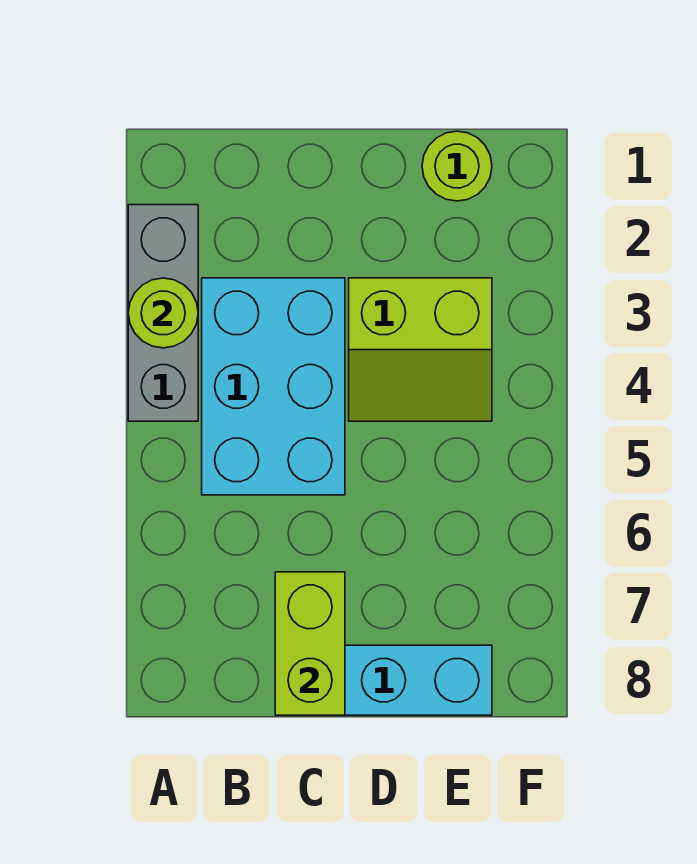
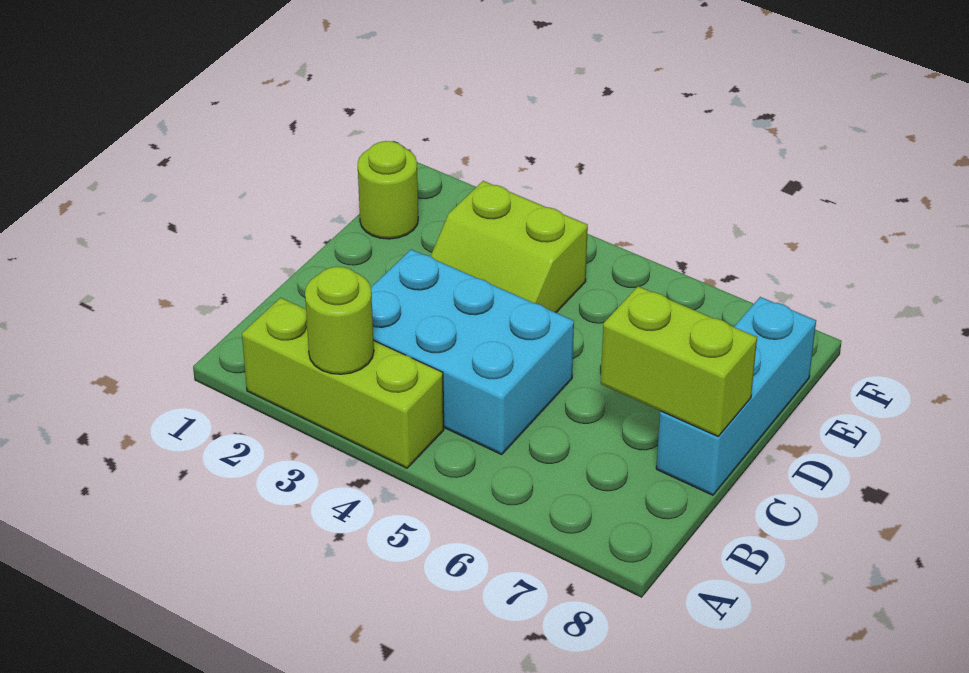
grey brick A2:A4 level 1 -> lime brick A2:A4 level 1
lime slope D3:E4 level 1 top 3 -> lime slope D3:E4 level 1 top E

